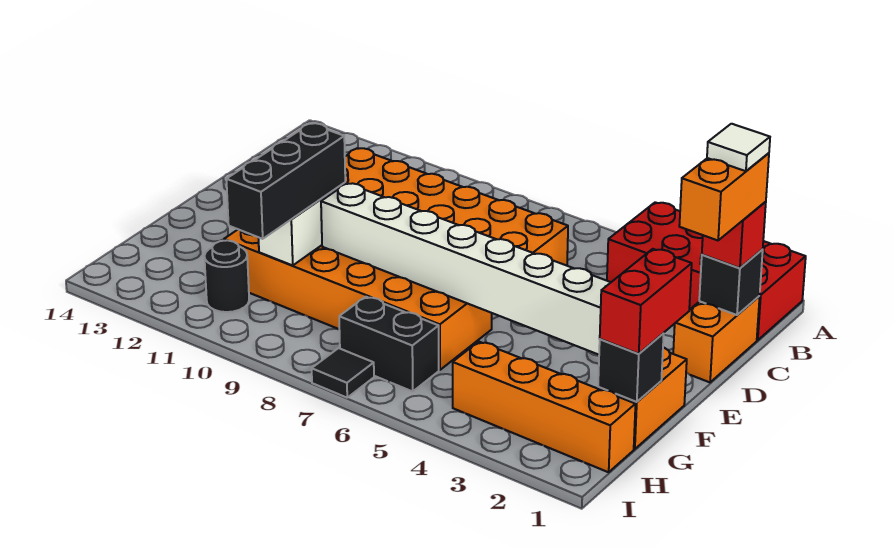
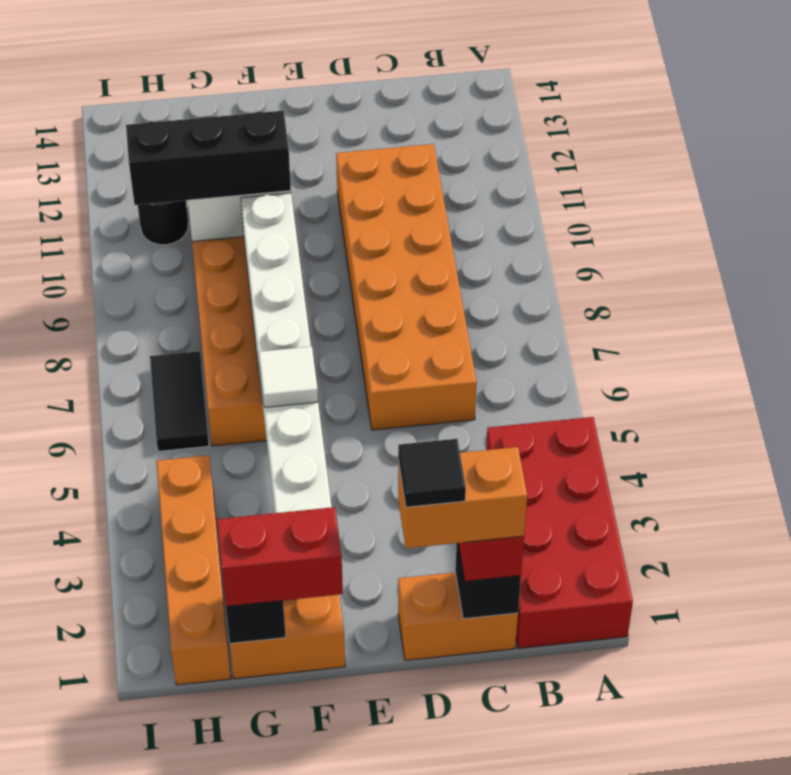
white tile C1 level 5 -> white tile F5 level 3
black brick H6:H7 level 1 -> black tile H6:H7 level 1
black tile I7 level 1 -> black tile D1 level 5

